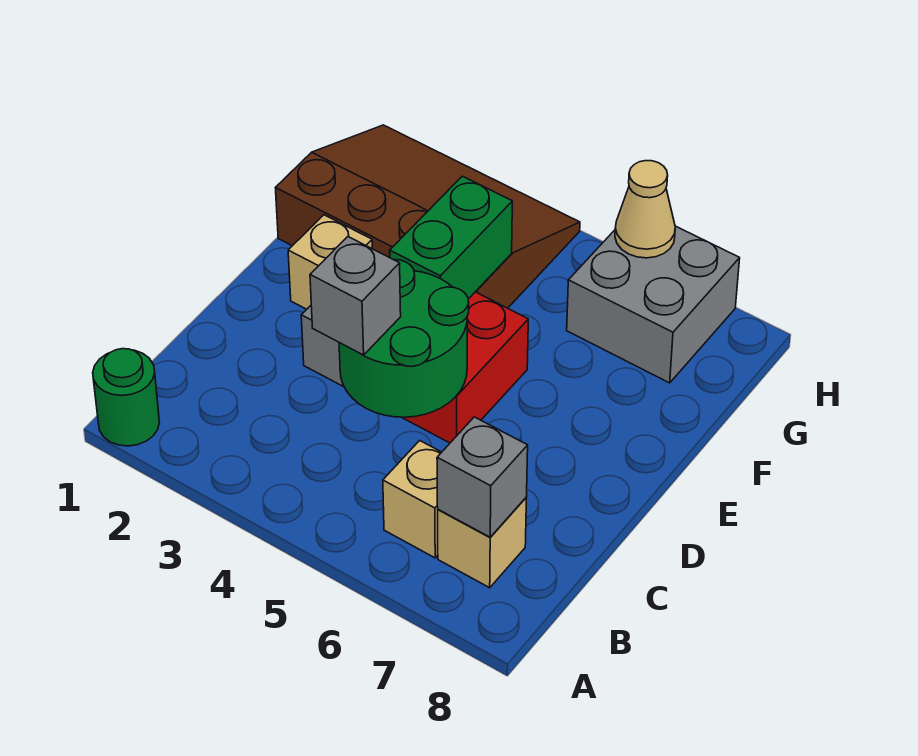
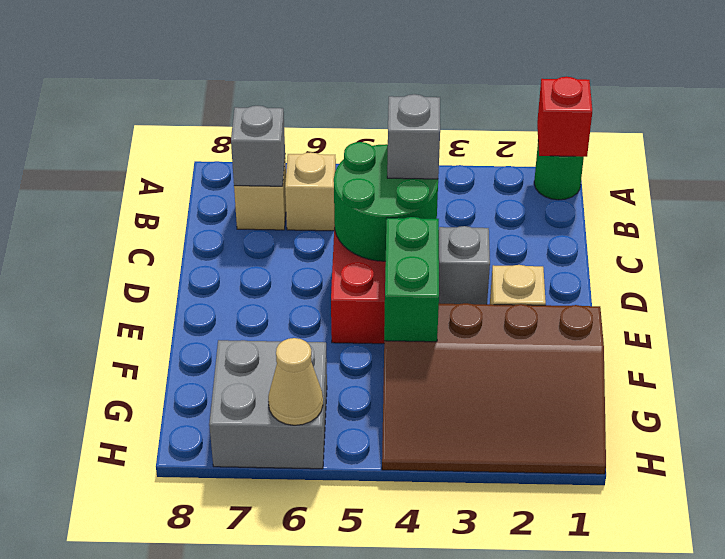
none -> red brick A1 level 2

